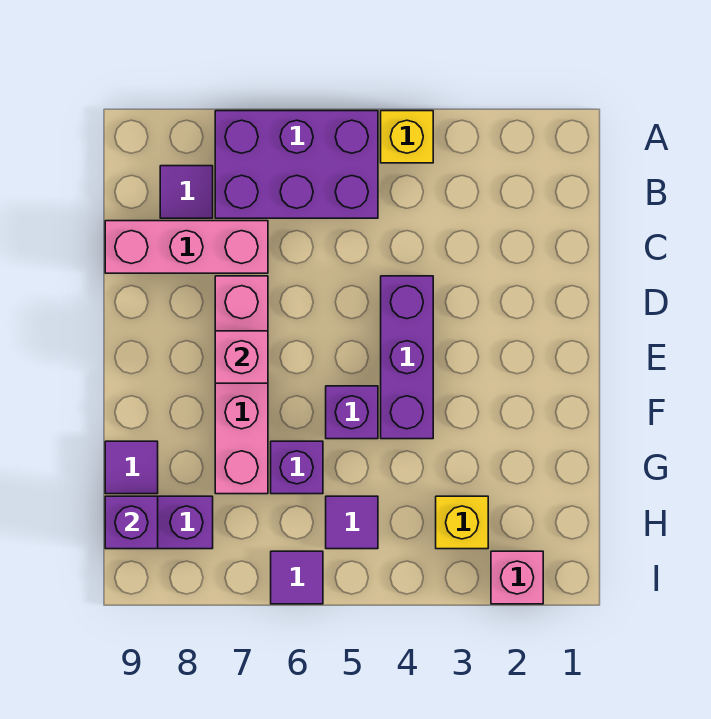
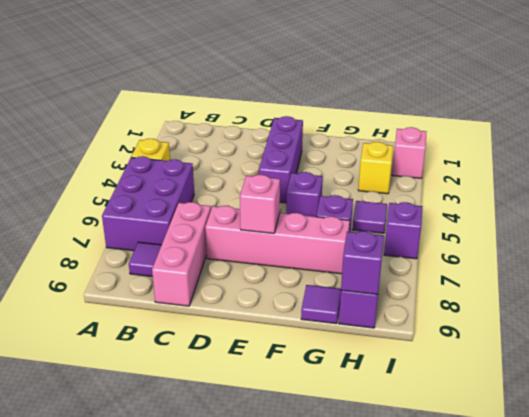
purple brick D4:F4 level 1 -> purple brick E2:E4 level 1
purple tile I6 level 1 -> purple brick I6 level 1

